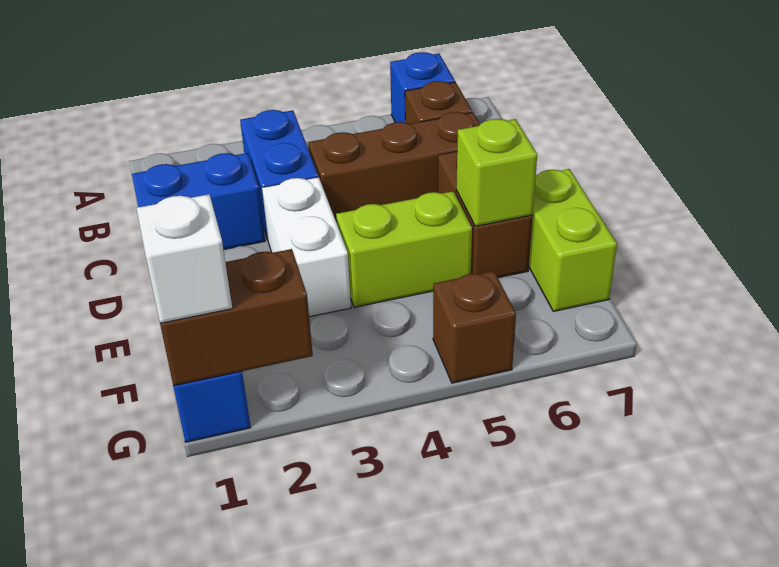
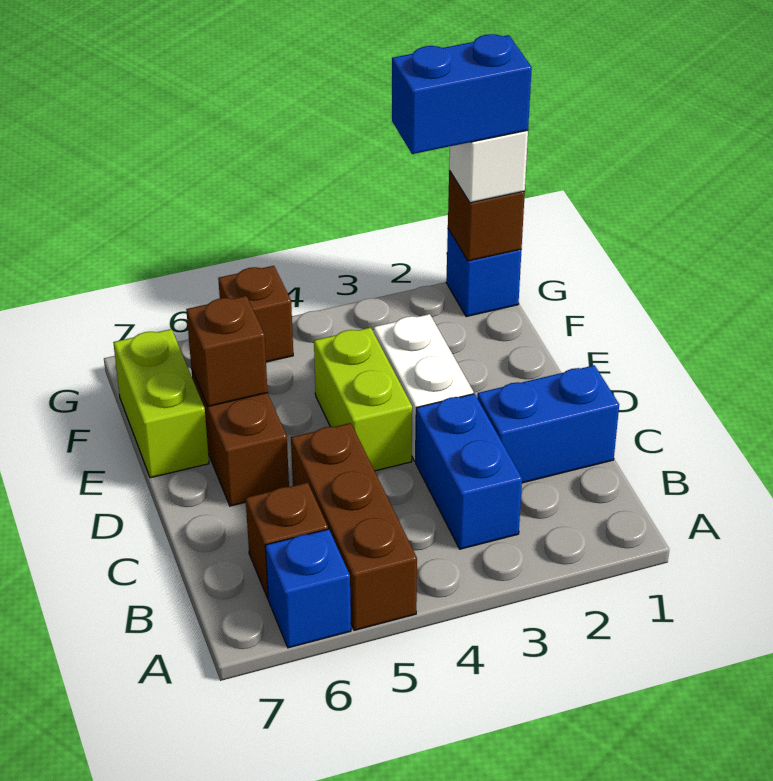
brown brick C4:C6 level 1 -> brown brick A5:C5 level 1
lime brick E4:E5 level 1 -> lime brick D4:E4 level 1
lime brick E6 level 2 -> brown brick E6 level 2
brown brick G1:G2 level 2 -> brown brick G1 level 2
none -> blue brick G1:G2 level 4

